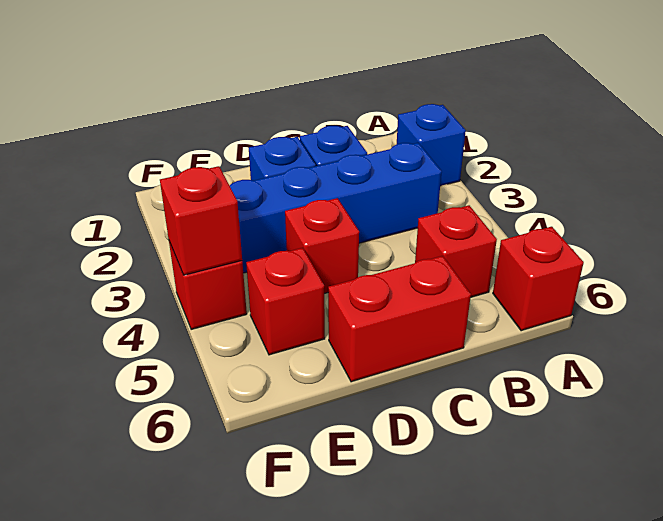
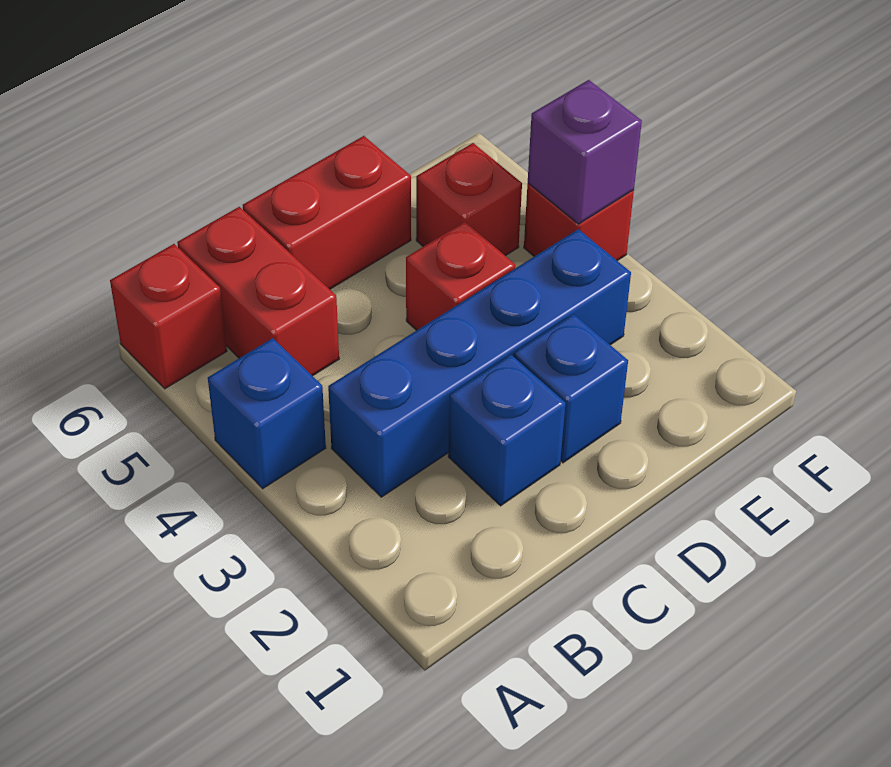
blue brick A2 level 1 -> blue brick A4 level 1
red brick B5 level 1 -> red brick B5:B6 level 1
red brick F4 level 2 -> purple brick F4 level 2

